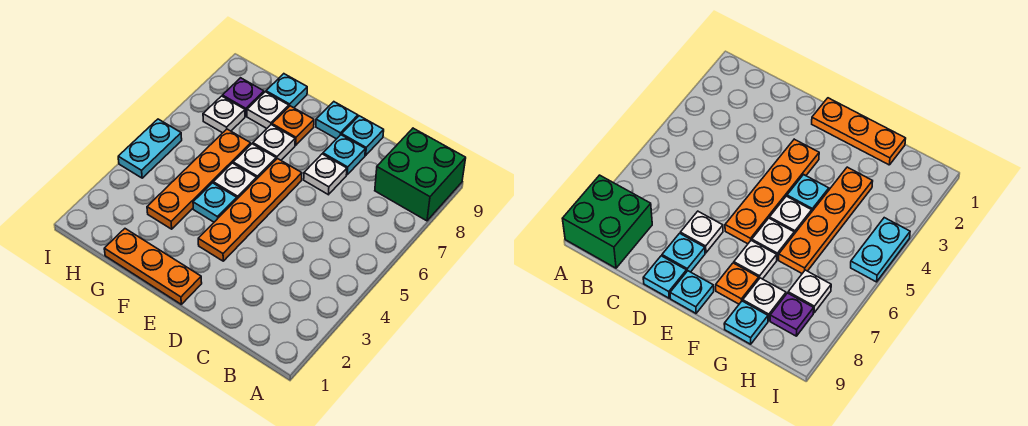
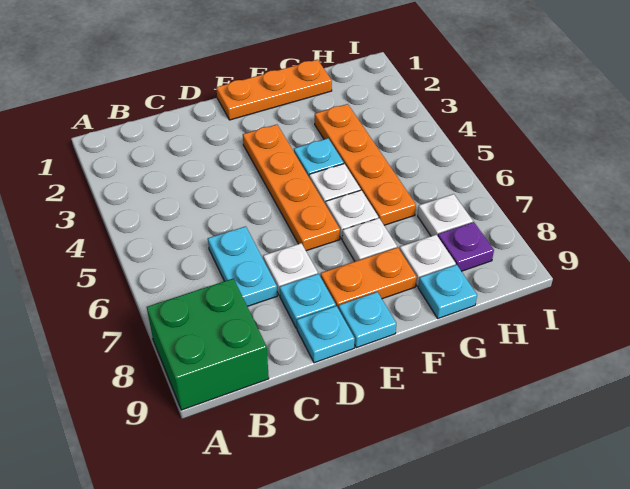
orange plate F8 level 1 -> orange plate E8:F8 level 1
cyan plate I4:I5 level 1 -> cyan plate C6:C7 level 1

